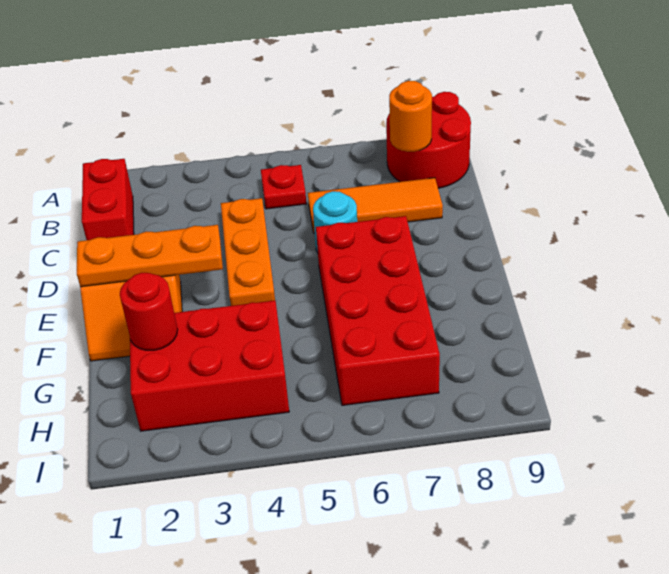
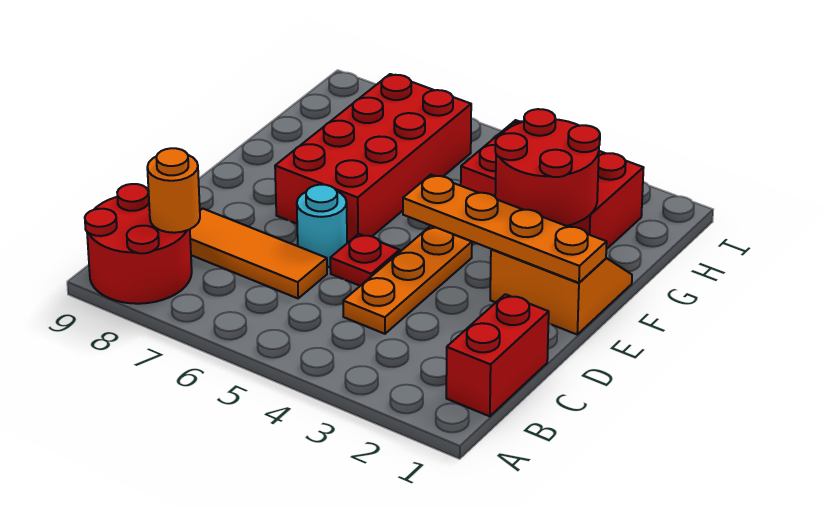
red plate B5 level 1 -> red plate D5 level 1
orange plate E1:E3 level 2 -> orange plate E1:E4 level 2
red round brick G2 level 2 -> red round brick F2:G3 level 2

